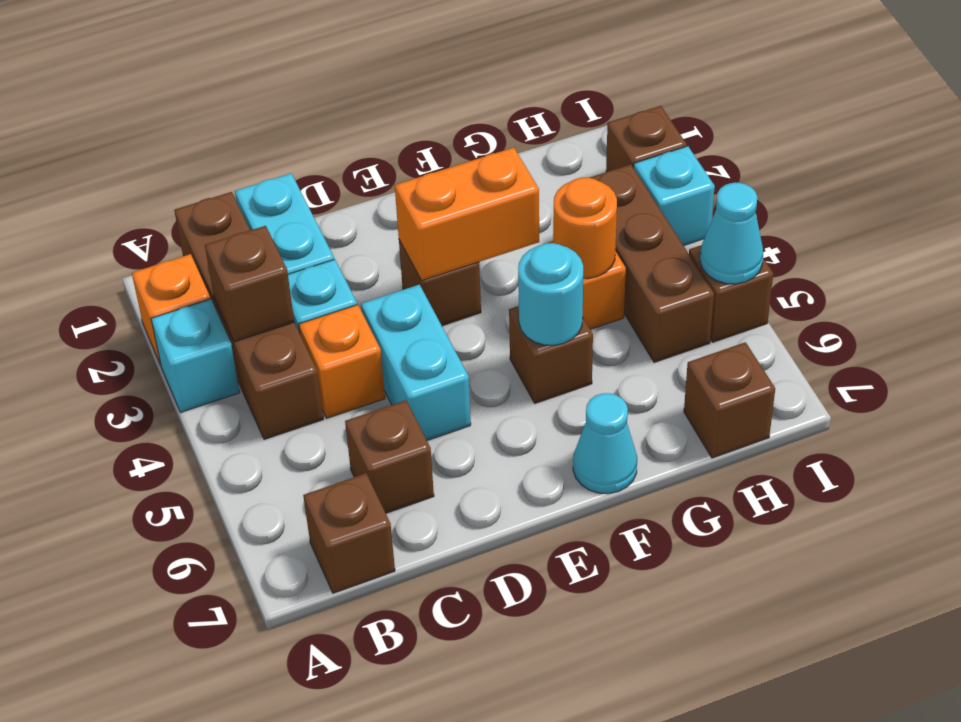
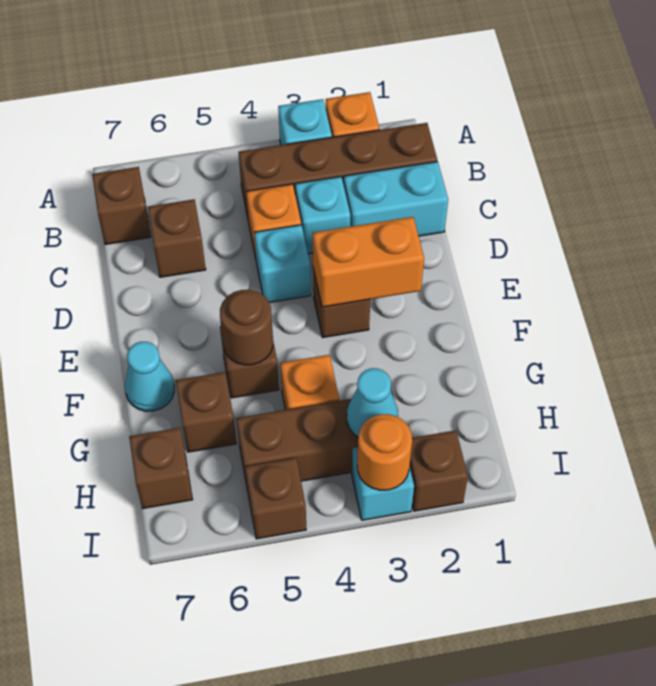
brown brick B3 level 2 -> brown brick G6 level 1
cyan brick D4:D5 level 1 -> cyan brick D4 level 1
orange brick E3:F3 level 2 -> orange brick E2:E3 level 2
cyan round brick F5 level 2 -> brown round brick F5 level 2
orange round brick G4 level 2 -> orange round brick I3 level 2
cyan cone I5 level 2 -> cyan cone H3 level 2

